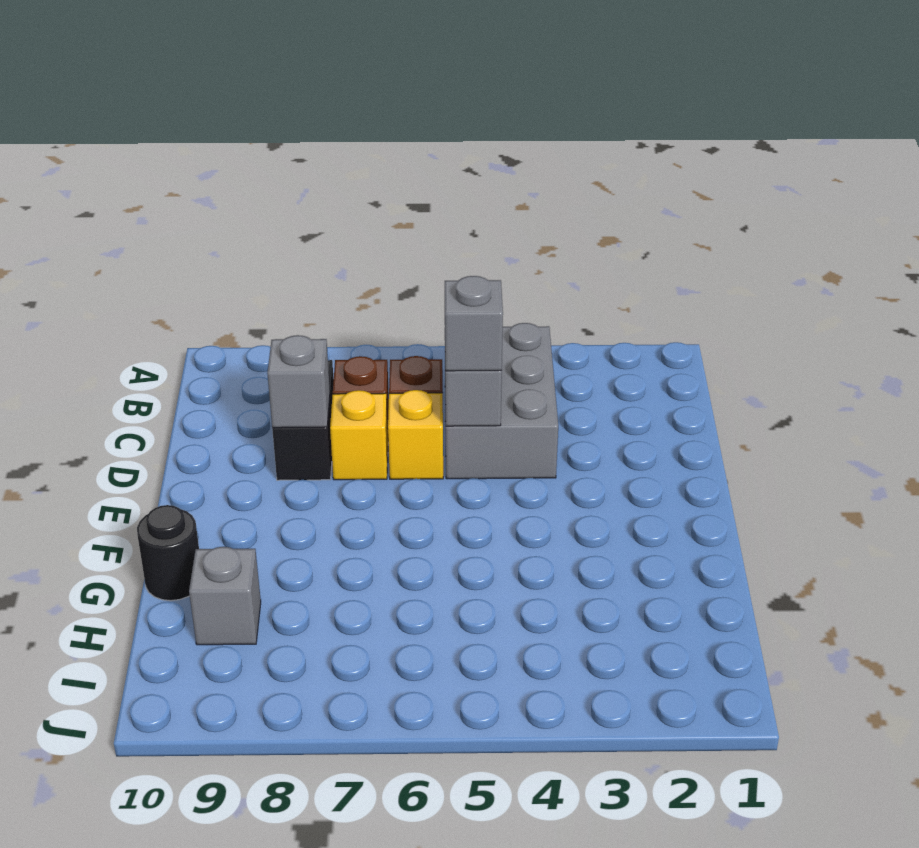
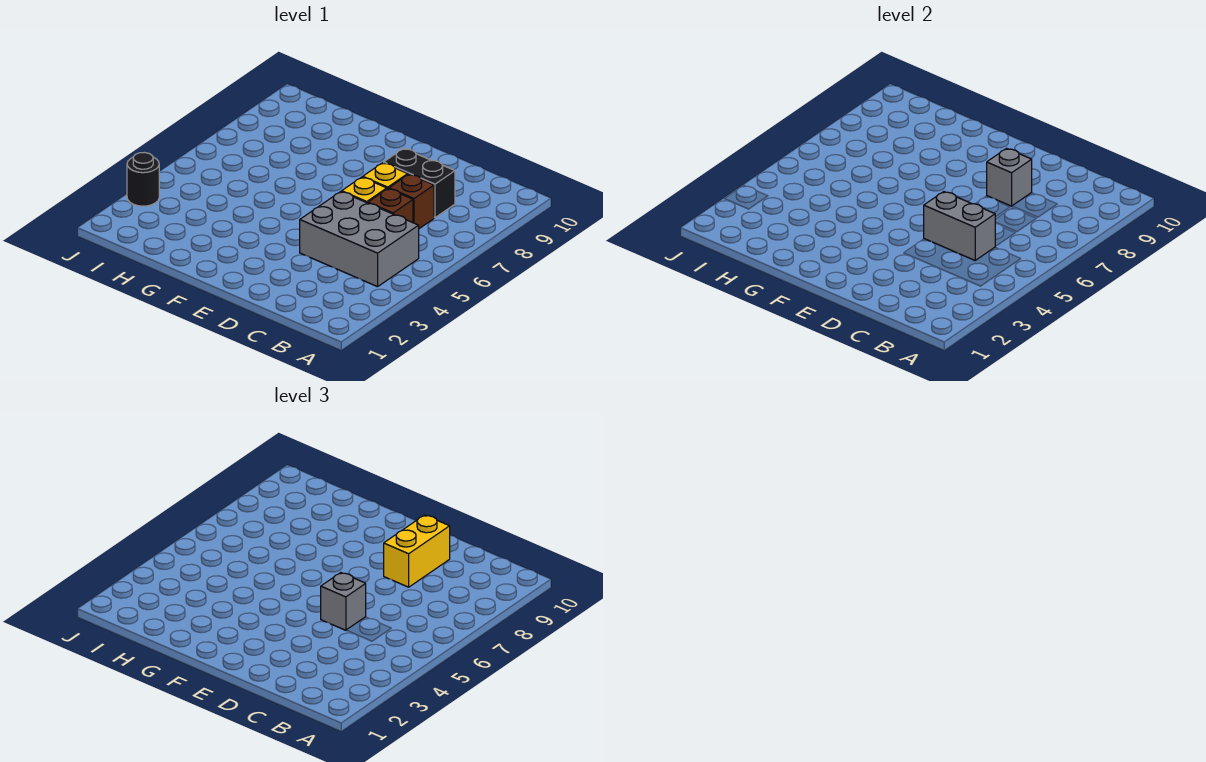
none -> yellow brick D8:D9 level 3
black round brick G10 level 1 -> black round brick J3 level 1
grey brick H9 level 1 -> none

